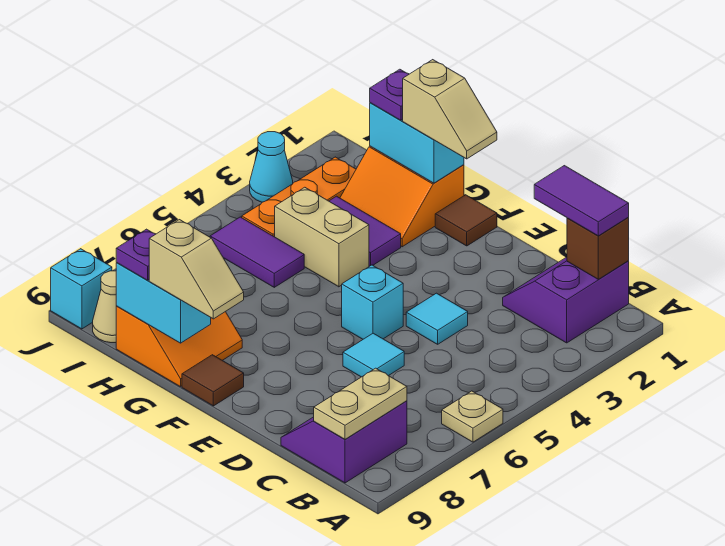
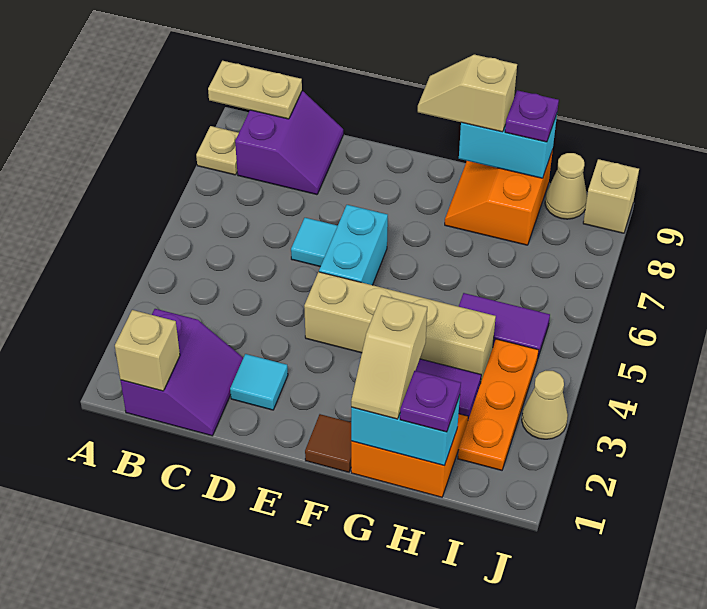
tan plate A6 level 1 -> tan plate A8 level 1
brown brick B1 level 2 -> tan brick B1 level 2
purple tile B1:C1 level 3 -> none
tan plate B8:B9 level 2 -> tan plate A9:B9 level 2
cyan tile D4 level 1 -> cyan tile D2 level 1
cyan brick E5 level 1 -> cyan brick E5:E6 level 1
tan slope F1:G1 level 3 top G -> tan slope G1:G2 level 3 top 2
brown tile F9 level 1 -> none
tan brick G4:H4 level 1 -> tan brick E4:H4 level 1
cyan cone J3 level 1 -> tan cone J3 level 1
cyan brick J9 level 1 -> tan brick J9 level 1

